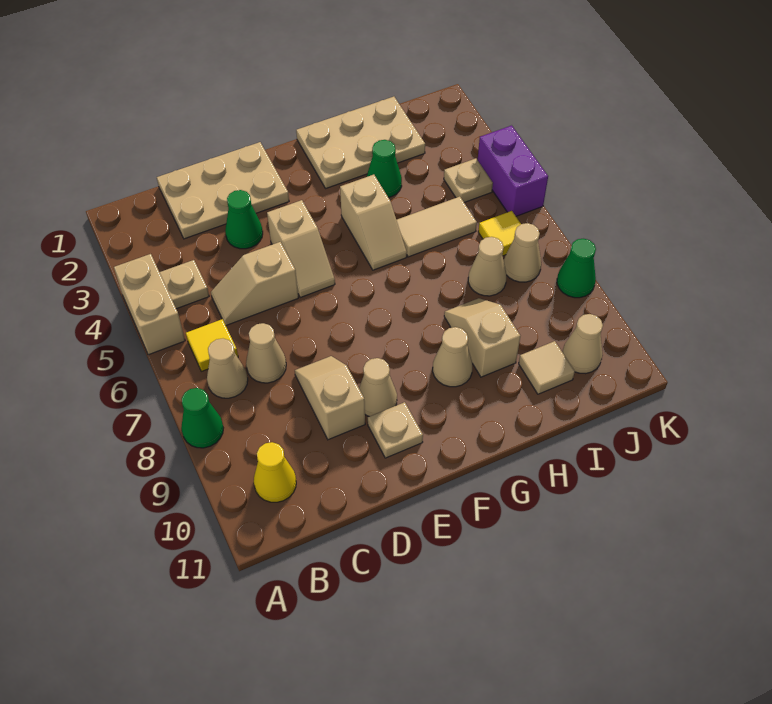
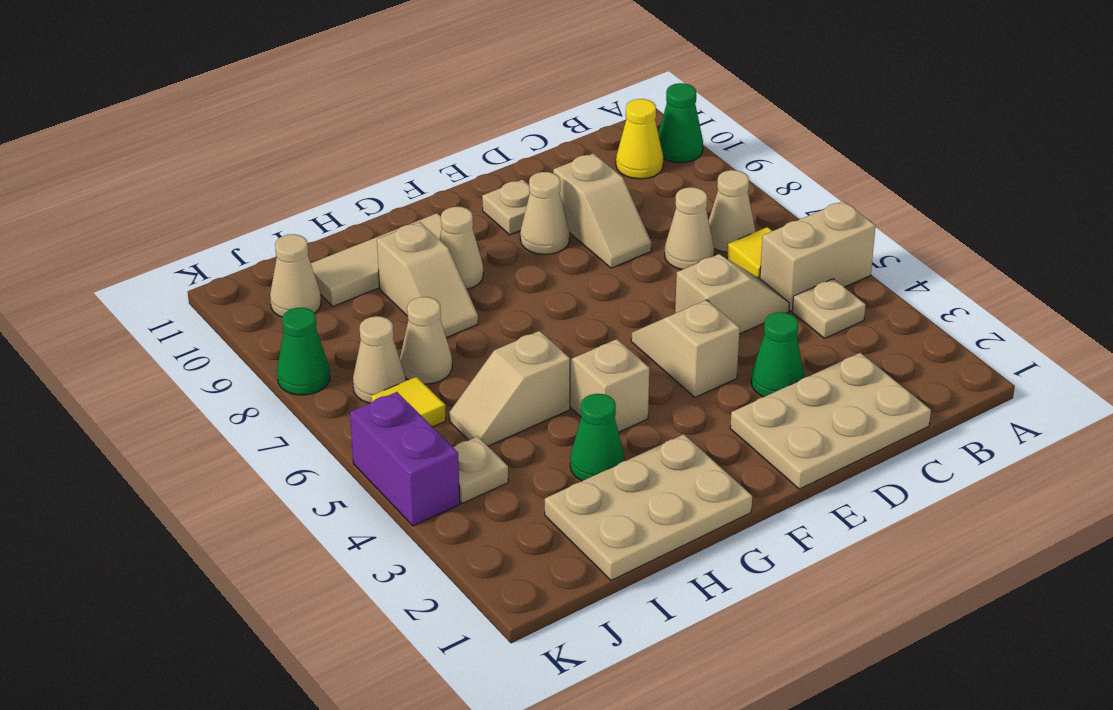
tan brick A4:A5 level 1 -> tan brick A5:B5 level 1
green cone A8 level 1 -> green cone A10 level 1
tan tile H5:I5 level 1 -> tan slope H5:I5 level 1 top H
tan tile I10 level 1 -> tan tile G10:I10 level 1

